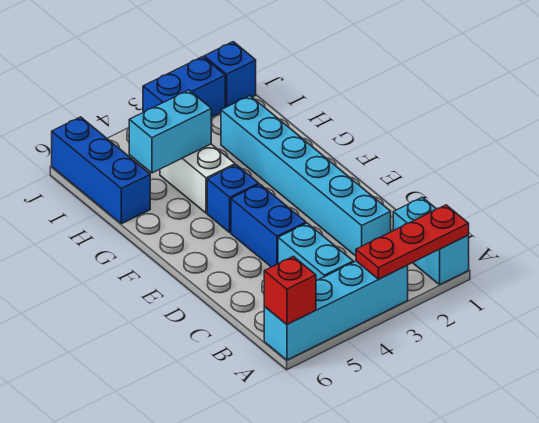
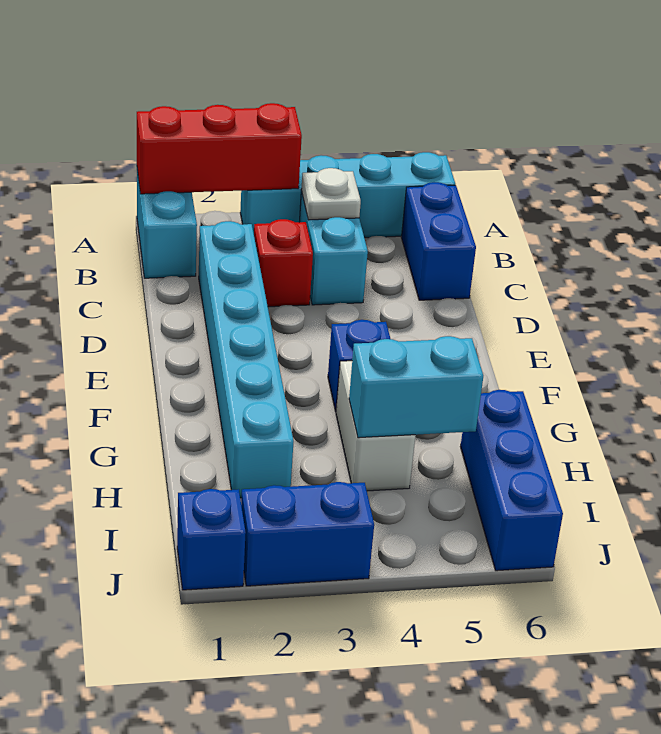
red plate A1:A3 level 2 -> red brick A1:A3 level 2
red brick A6 level 2 -> red brick C3 level 1
none -> white plate B4 level 2
blue brick D4:E4 level 1 -> blue brick B6:C6 level 1

